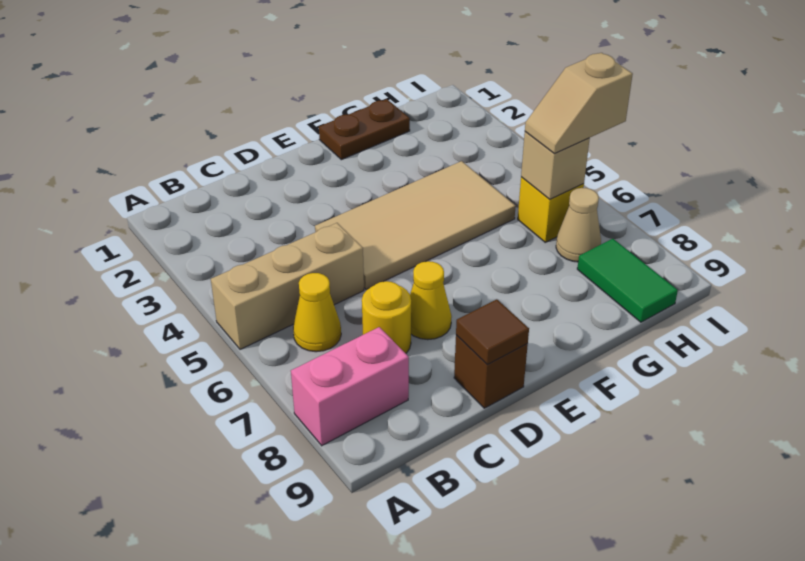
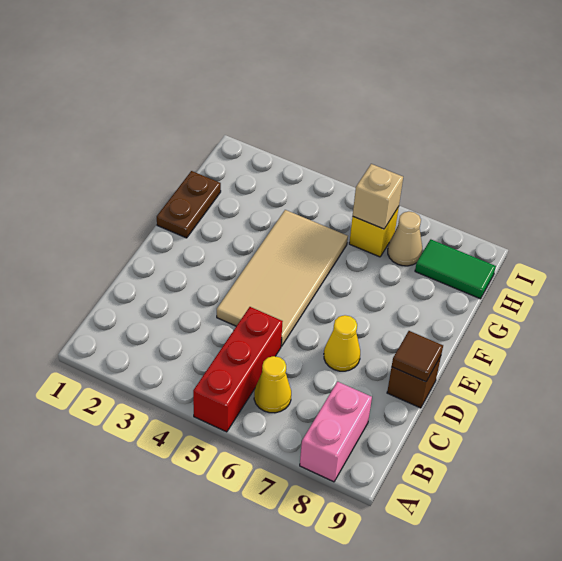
tan brick A5:C5 level 1 -> red brick A5:C5 level 1
yellow round brick C7 level 1 -> none
tan slope H6:I6 level 3 top I -> none

